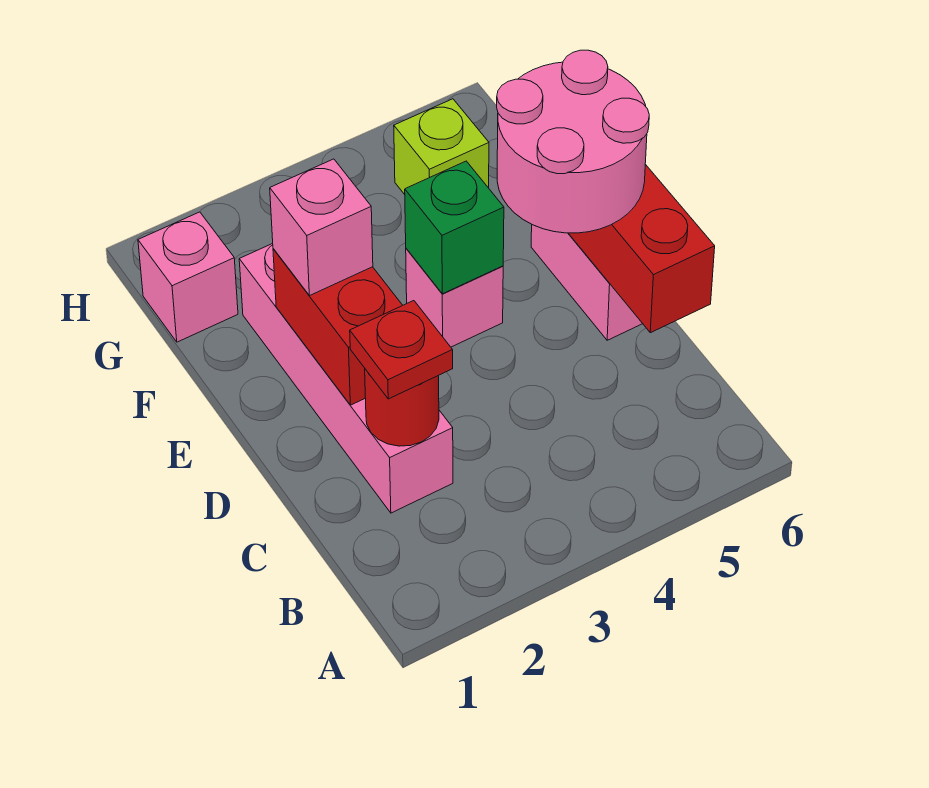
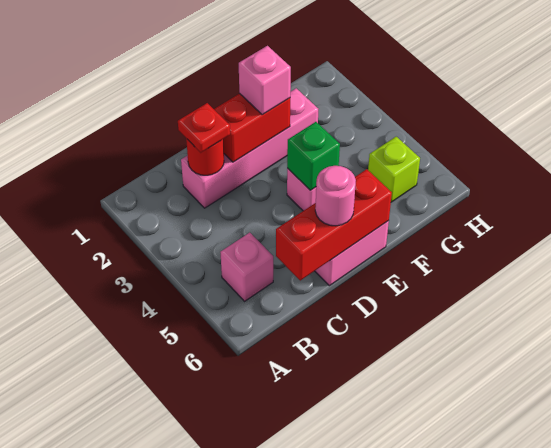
pink round brick D5:E6 level 3 -> pink round brick D6 level 3
pink brick G1 level 1 -> pink brick B5 level 1

